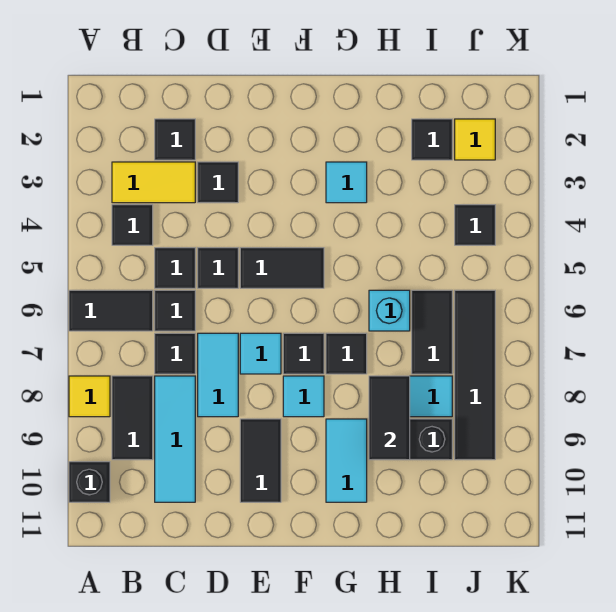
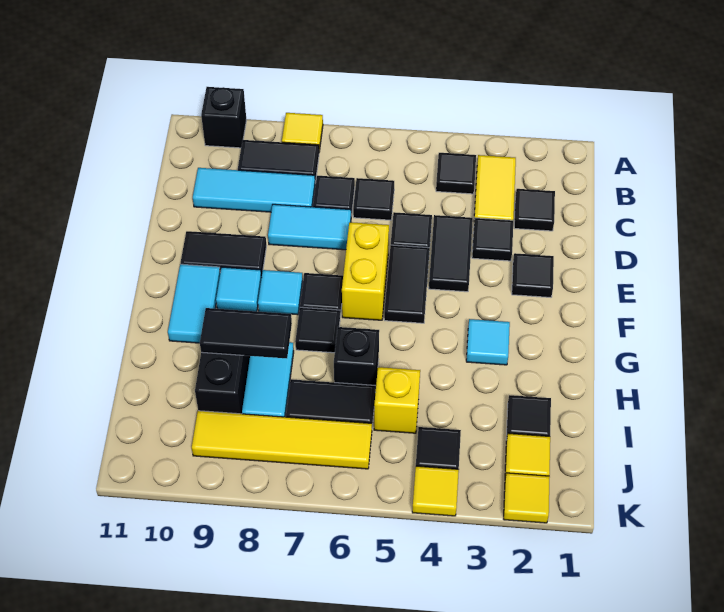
black tile A6:B6 level 1 -> black tile D4:E4 level 1
black tile C5 level 1 -> black tile E2 level 1
none -> yellow brick E6:F6 level 1
cyan tile E7 level 1 -> cyan tile F9 level 1
cyan tile G9:G10 level 1 -> cyan tile F10:G10 level 1
cyan brick H6 level 1 -> black brick H6 level 1
none -> yellow brick I5 level 1
black tile J6:J9 level 1 -> yellow tile J6:J9 level 1
none -> yellow tile K2 level 1
none -> yellow tile K4 level 1

